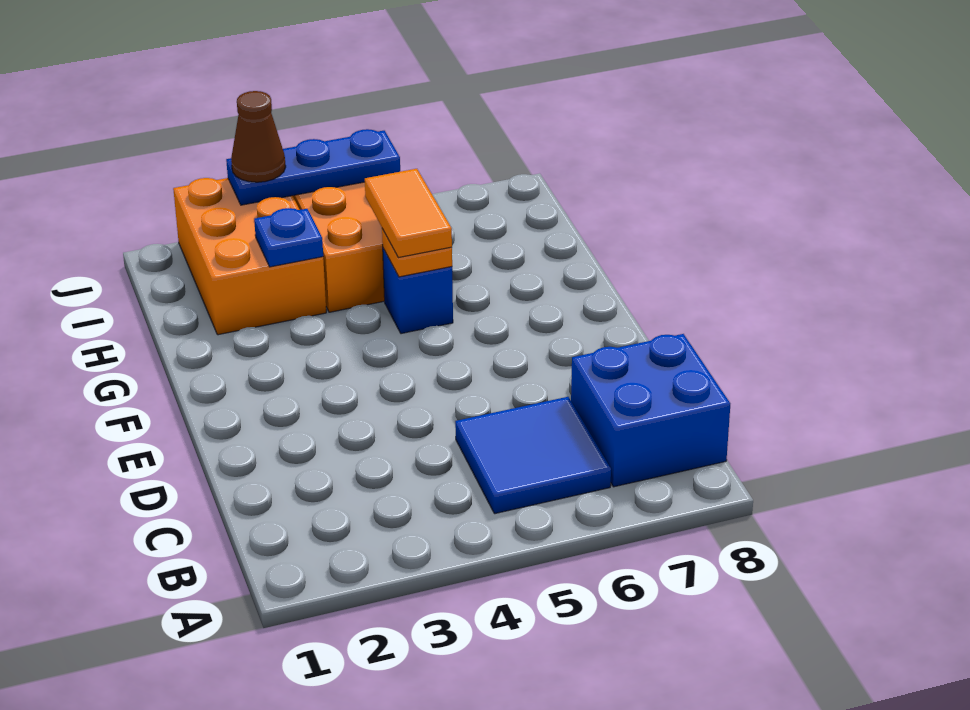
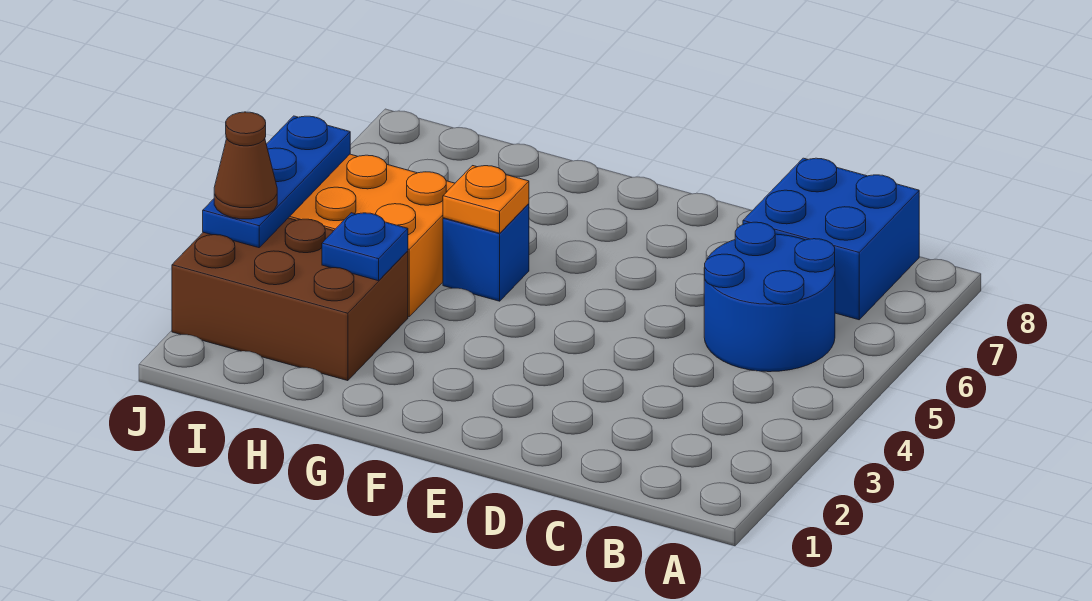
blue tile B5:C6 level 1 -> blue round brick B5:C6 level 1
orange tile G5:H5 level 3 -> none
orange brick H2:J3 level 1 -> brown brick H2:J3 level 1

